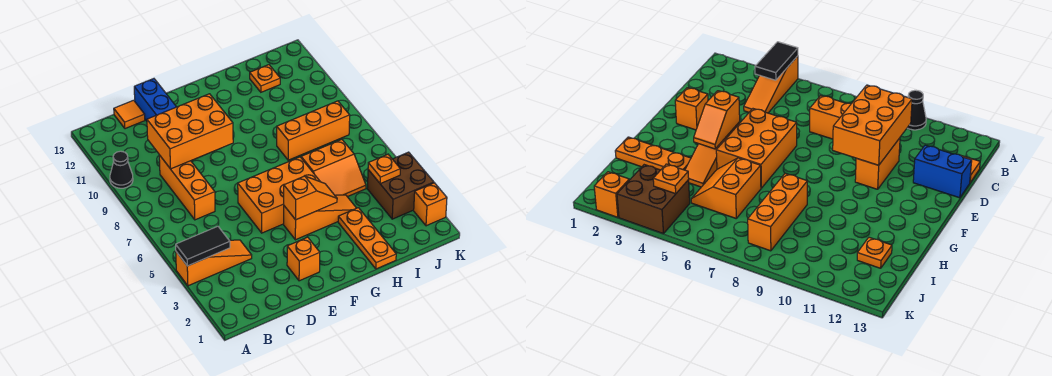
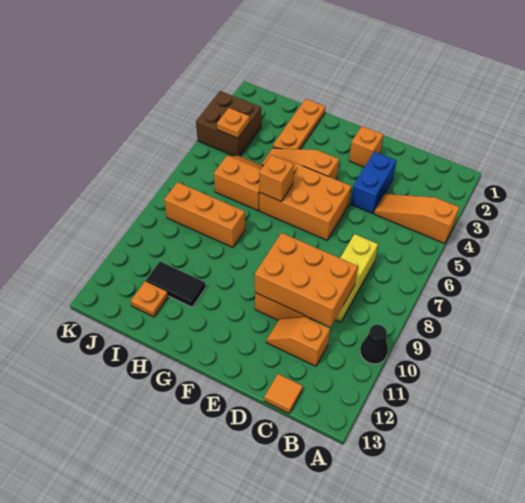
black tile A4:B4 level 2 -> black tile H11:I11 level 1
orange brick C7:C9 level 1 -> yellow brick C7:C9 level 1
blue brick D12:D13 level 1 -> blue brick D3:D4 level 1
orange slope F4:G4 level 2 top F -> orange slope C11:D11 level 1 top C
orange brick K2 level 1 -> orange brick G6 level 2

